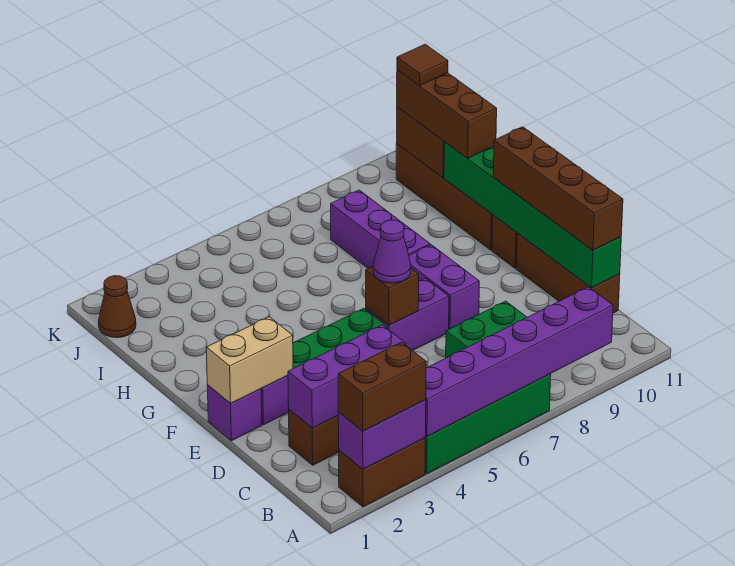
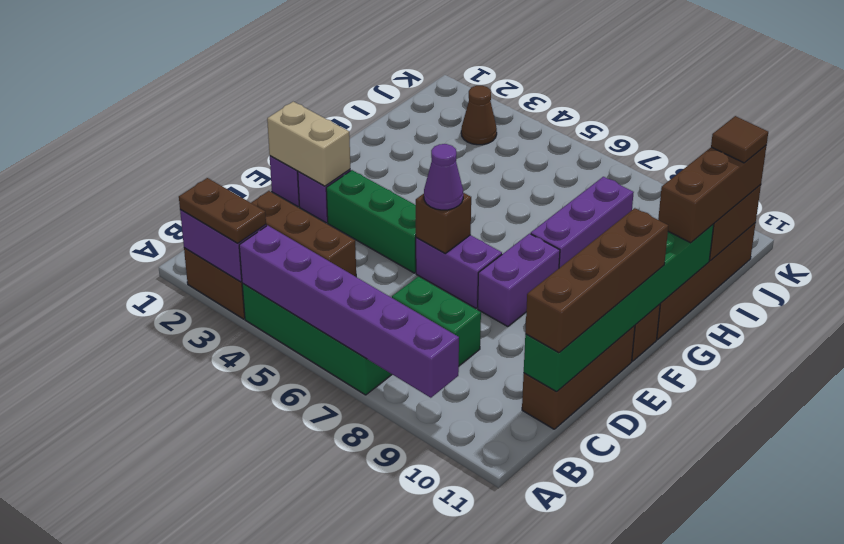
brown brick A2:A3 level 3 -> brown plate A2:A3 level 3
purple brick C2:C4 level 2 -> none
brown cone J1 level 1 -> brown cone J3 level 1

